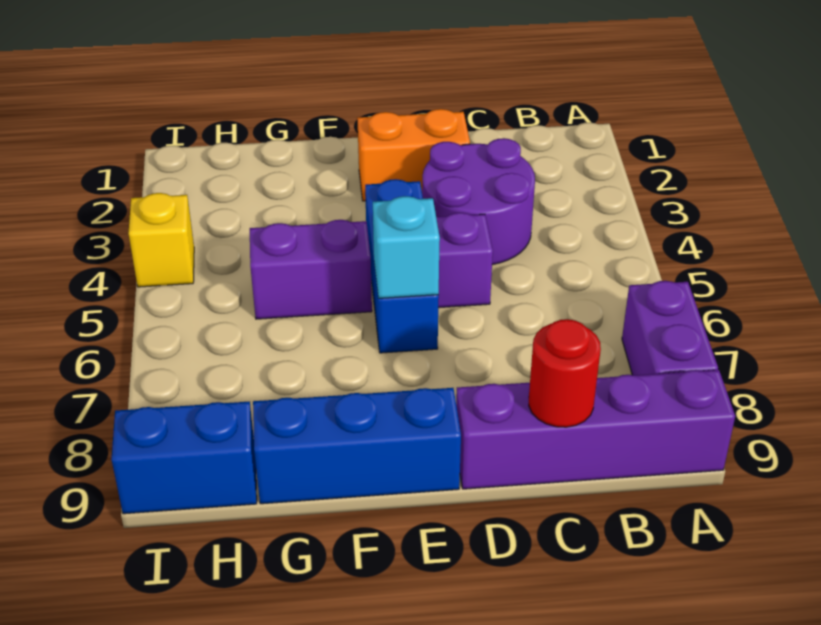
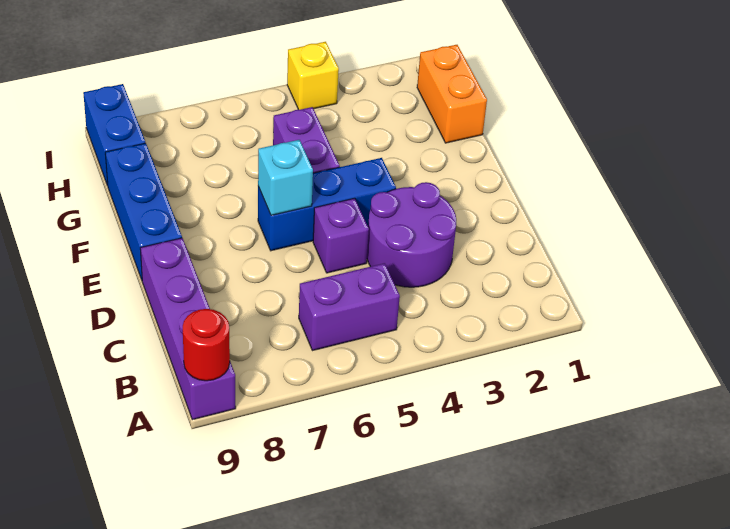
purple brick A7:A8 level 1 -> purple brick B5:B6 level 1
red round brick C9 level 2 -> red round brick A9 level 2
orange brick D2:E2 level 1 -> orange brick G1:H1 level 1

